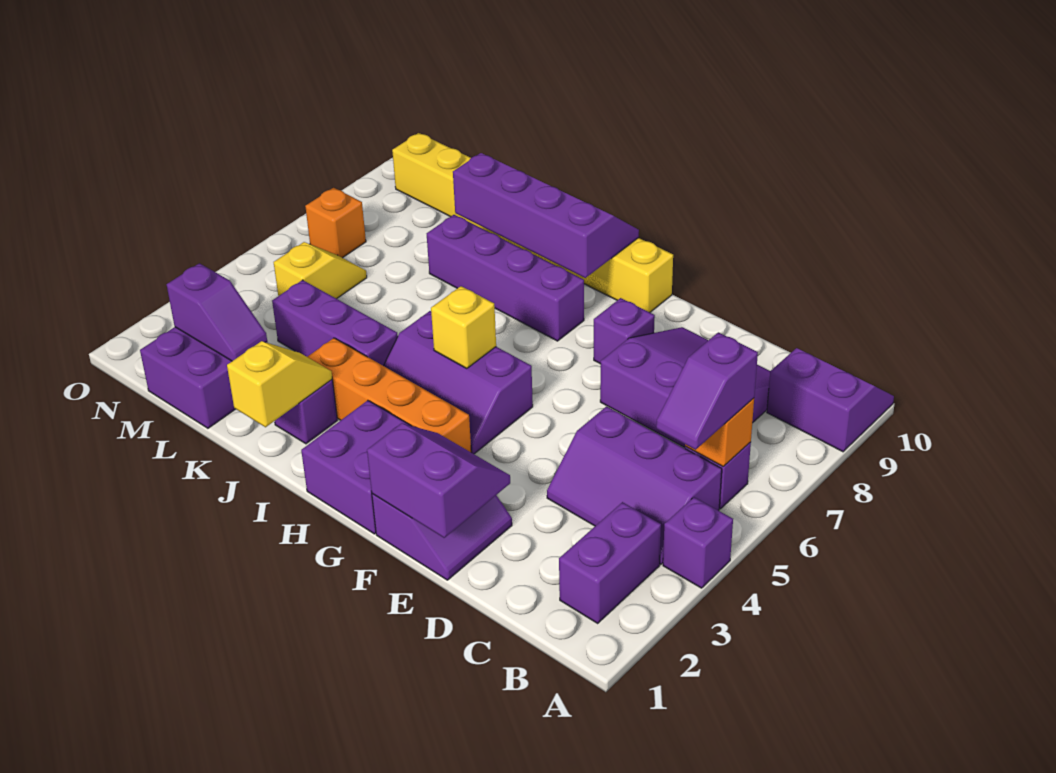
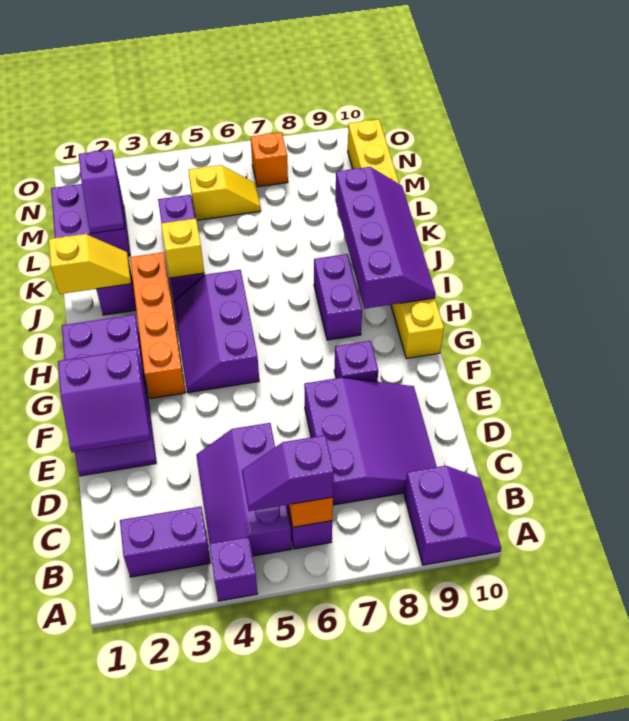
purple slope E1:F2 level 2 top 1 -> purple slope E1:F2 level 2 top F
yellow brick H5 level 2 -> yellow brick J4 level 2
purple brick H8:K8 level 1 -> purple brick H8:I8 level 1

